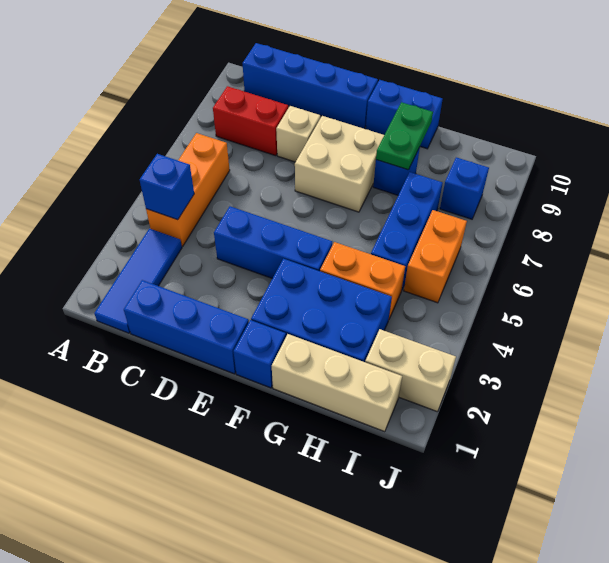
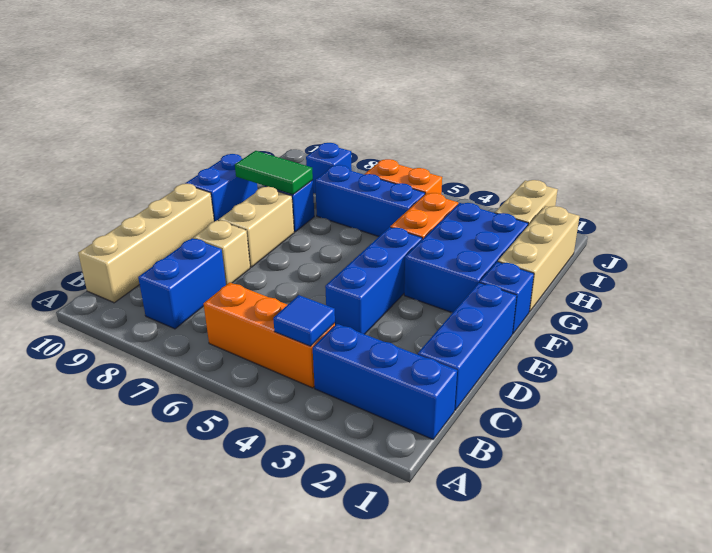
blue tile B1:B3 level 1 -> blue brick B1:B3 level 1
blue brick B4 level 2 -> blue tile B4 level 2
red brick B8:C8 level 1 -> blue brick B8:C8 level 1
blue brick B10:E10 level 1 -> tan brick B10:E10 level 1
tan brick E7:F8 level 1 -> tan brick E8:F8 level 1
green plate G8:G9 level 2 -> green tile G8:G9 level 2

